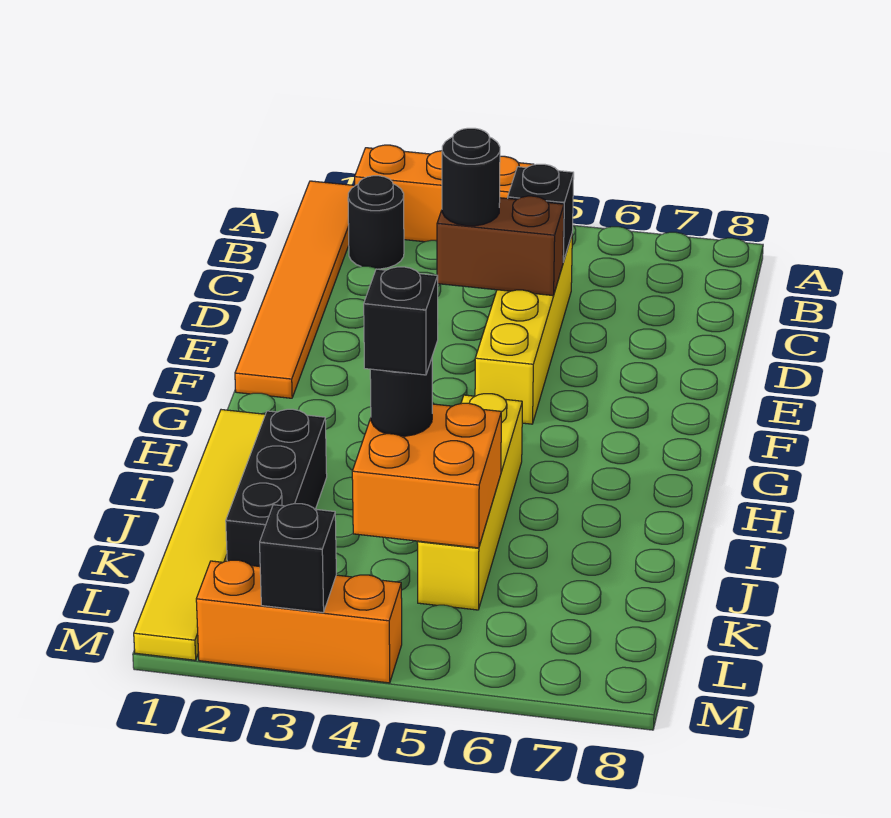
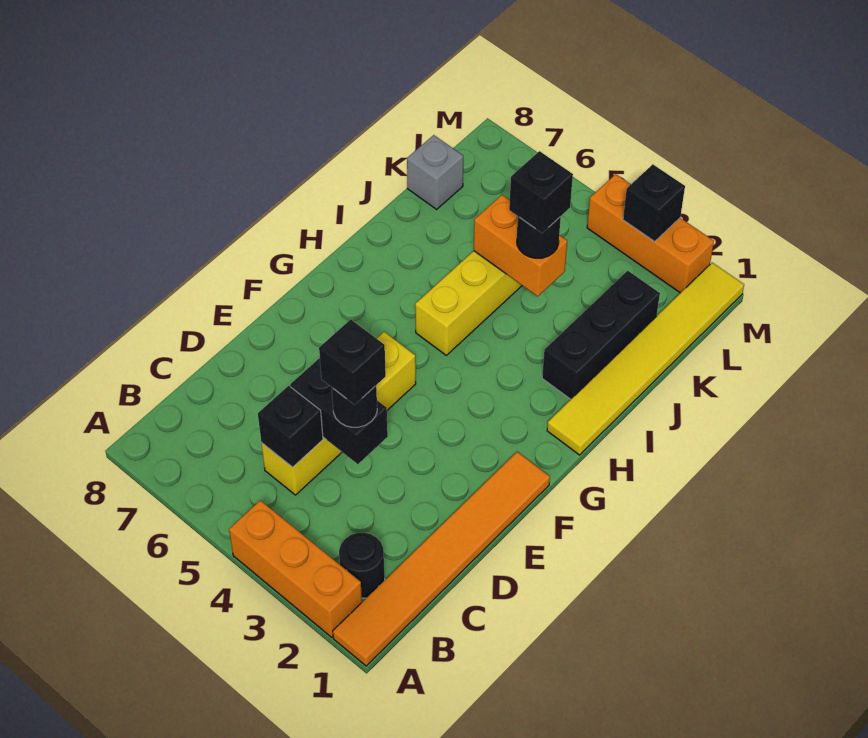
brown brick D4:D5 level 2 -> black brick D4:D5 level 2
none -> black brick D4 level 4
orange brick J4:K5 level 2 -> orange brick J4:J5 level 2
none -> grey brick K8 level 1

